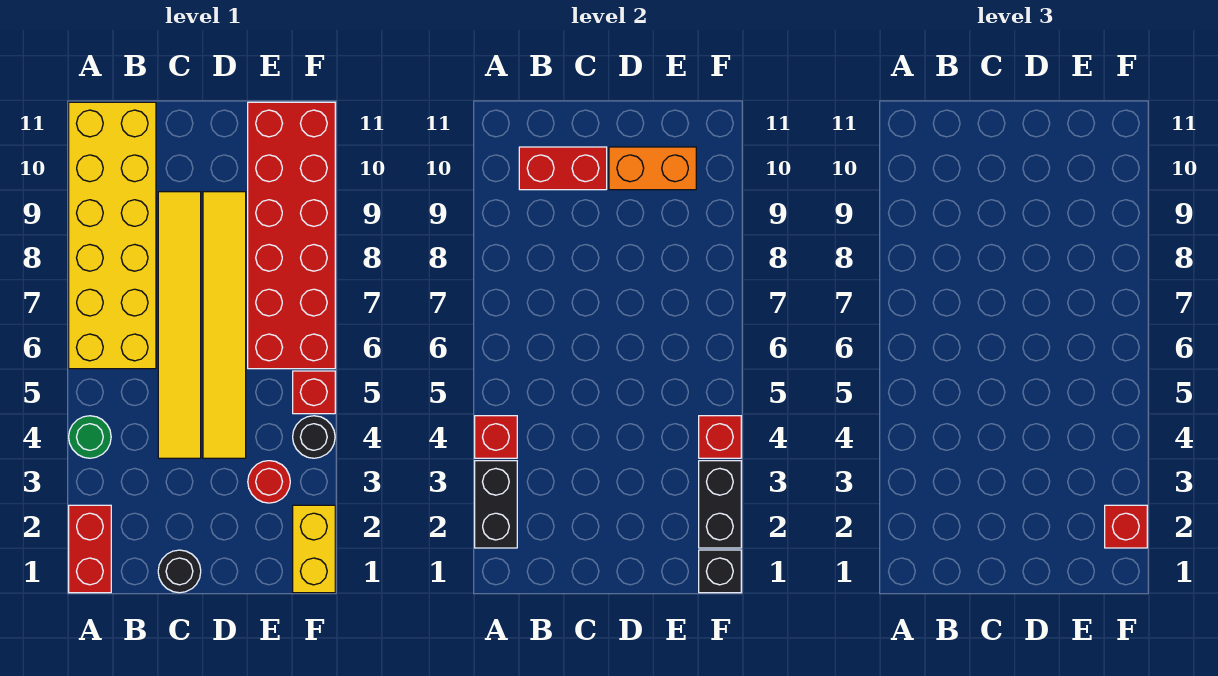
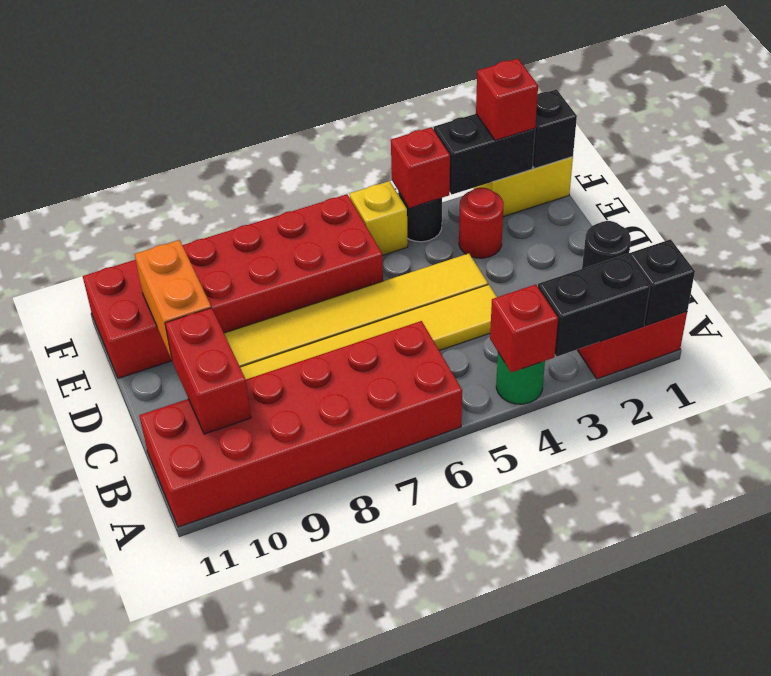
none -> black brick A1 level 2
yellow brick A6:B11 level 1 -> red brick A6:B11 level 1
red brick F5 level 1 -> yellow brick F5 level 1

